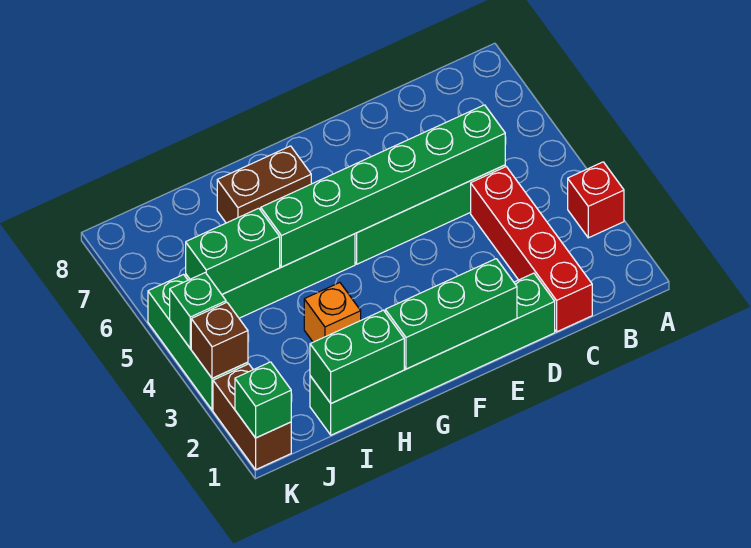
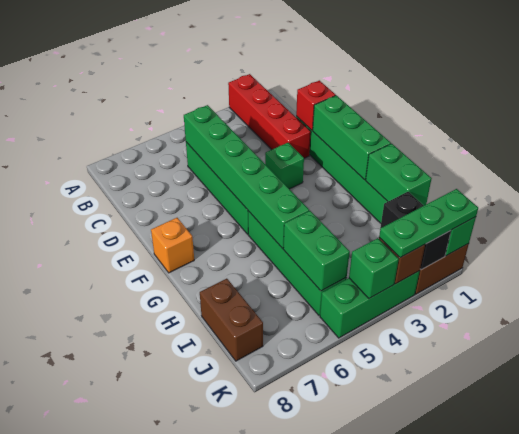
red brick A3 level 1 -> red brick D1 level 2
red brick C1:C4 level 1 -> red brick A2:D2 level 1
none -> green brick E3 level 1
brown brick G7:H7 level 1 -> brown brick I8:J8 level 1
orange brick H3 level 1 -> orange brick F8 level 1
none -> black brick J2:K2 level 2
none -> green plate K1:K3 level 3

